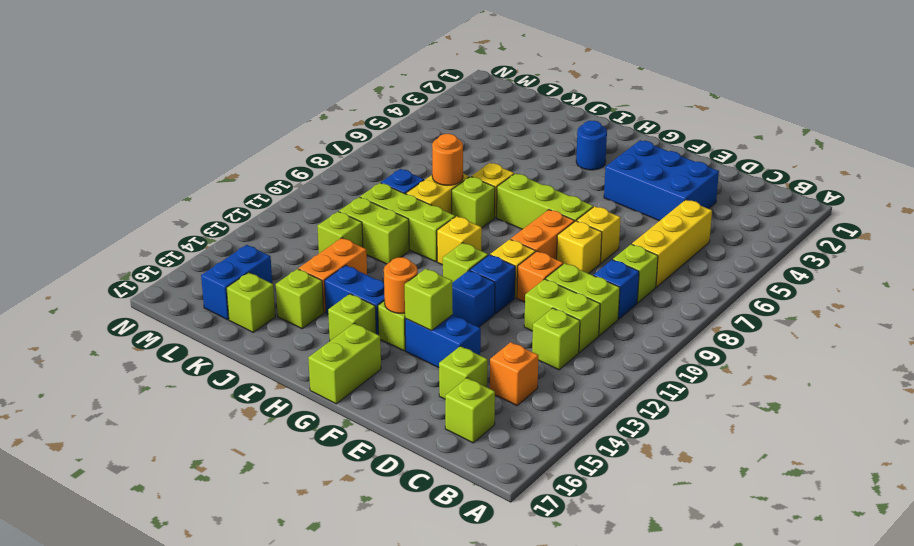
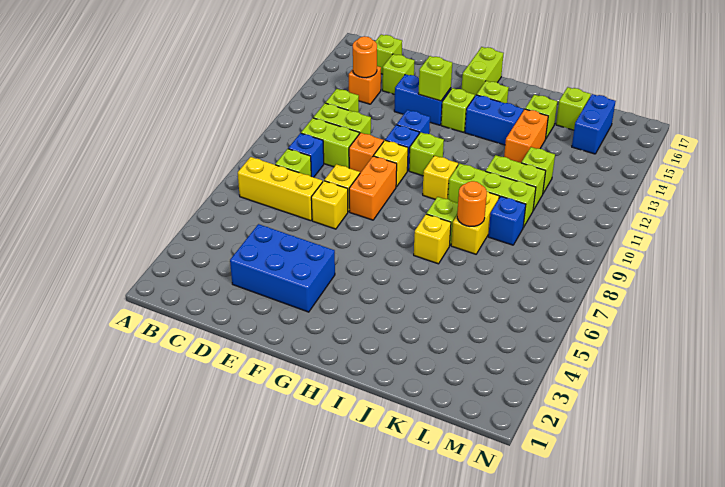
yellow brick C5:C7 level 1 -> yellow brick B7:D7 level 1
lime brick F7:H7 level 1 -> none
orange round brick G14 level 2 -> orange round brick C14 level 2
blue round brick H3 level 1 -> none

